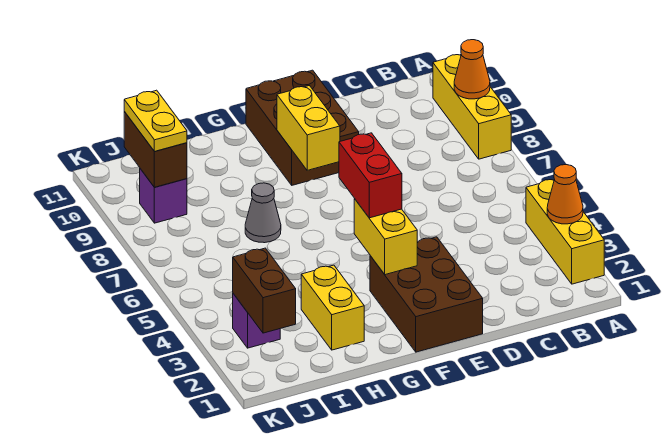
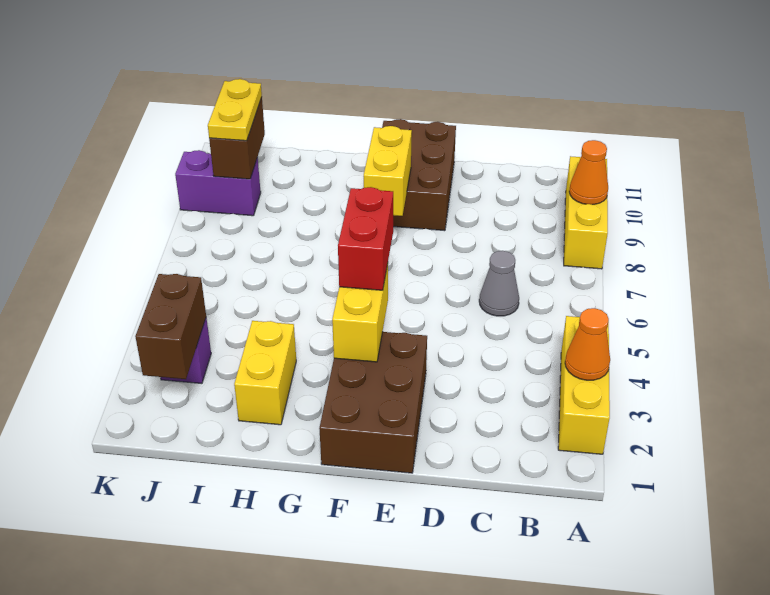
grey cone H7 level 1 -> grey cone C6 level 1
purple brick J9 level 1 -> purple brick J9:K9 level 1

